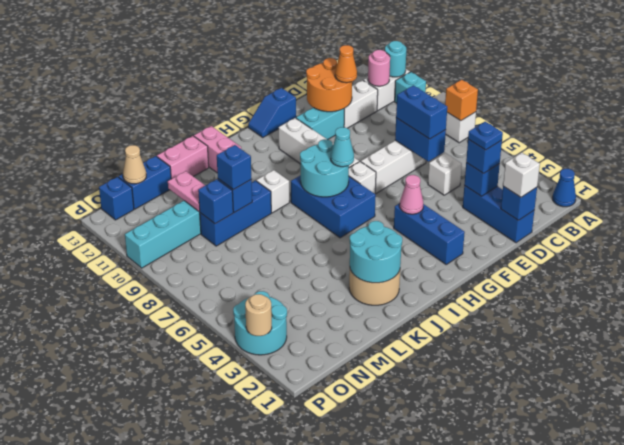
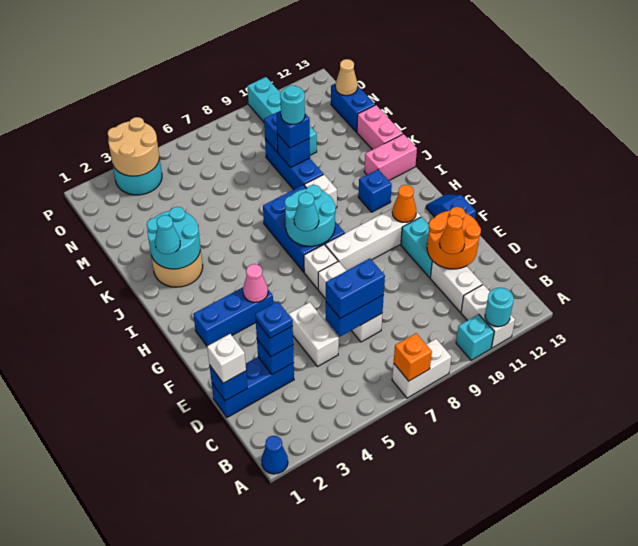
pink round brick B11 level 2 -> none
white brick D5 level 1 -> white brick D5:E5 level 1
none -> orange cone G11 level 2
blue brick H6:I8 level 1 -> blue brick H7:J8 level 1
none -> cyan cone J2 level 3
none -> cyan round brick L9 level 4
pink plate M10:M11 level 2 -> none
blue brick O13 level 1 -> blue brick I11 level 1
tan round brick P3 level 2 -> tan round brick O3:P4 level 2

